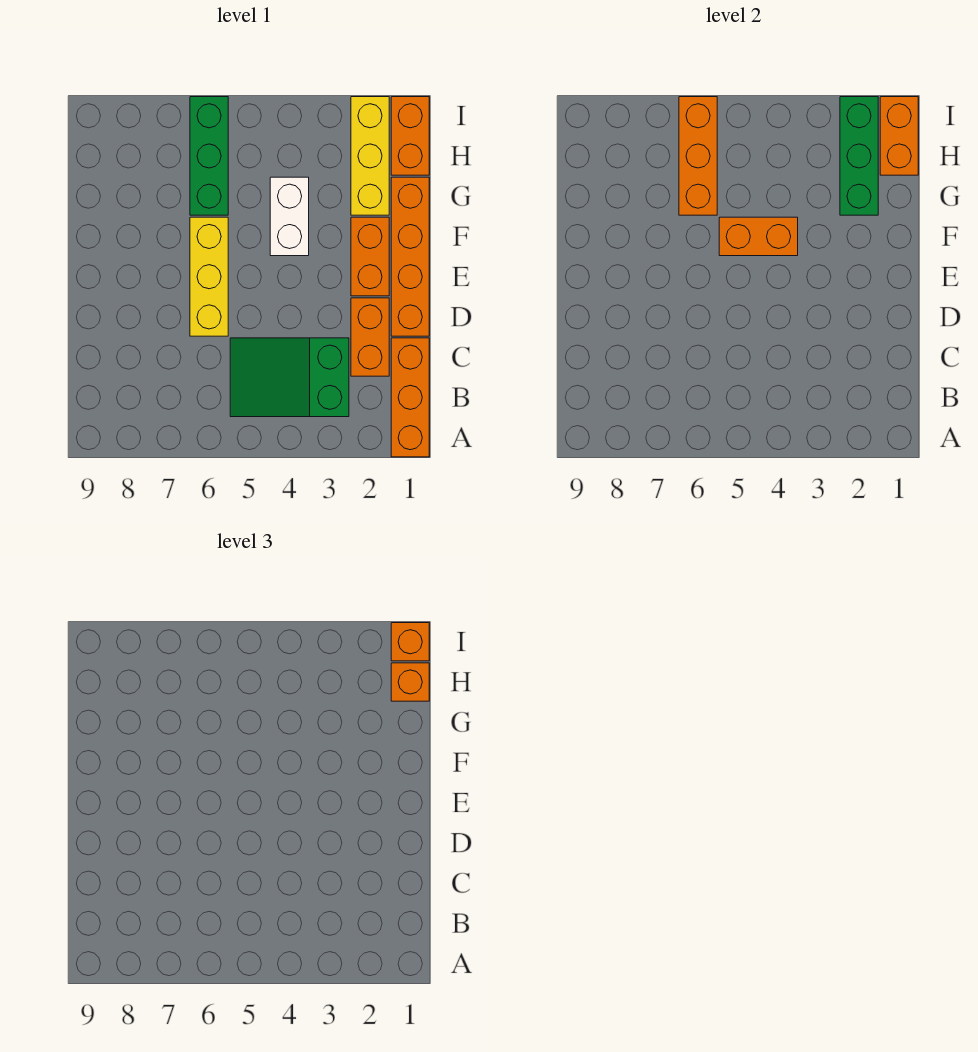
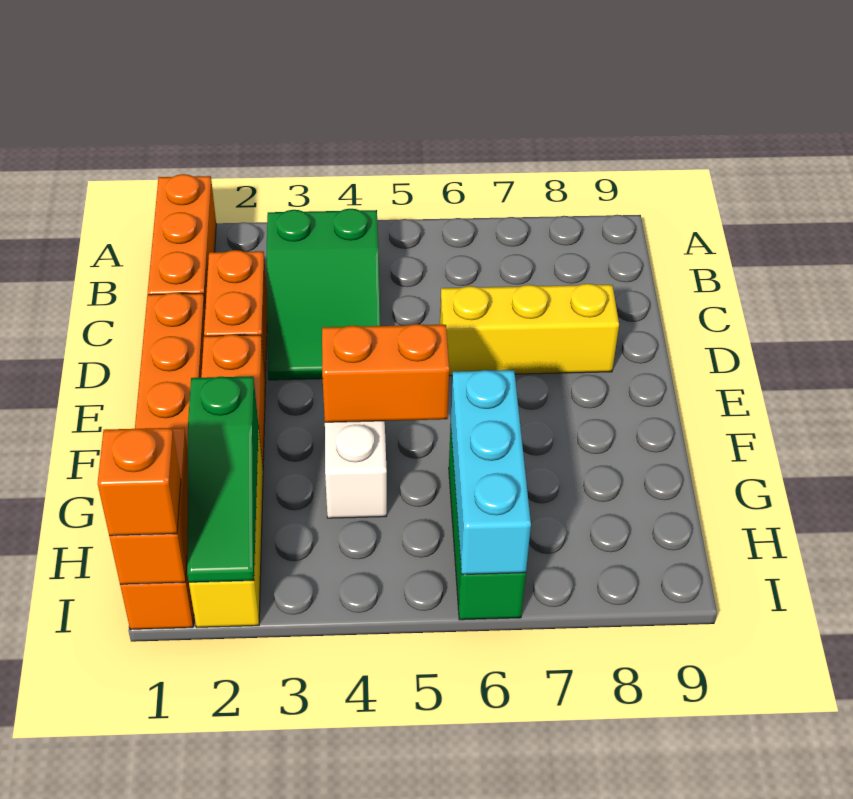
green slope B3:C5 level 1 top 3 -> green slope B3:D4 level 1 top B
yellow brick D6:F6 level 1 -> yellow brick D6:D8 level 1
green brick G2:I2 level 2 -> green slope G2:I2 level 2 top G
orange brick G6:I6 level 2 -> cyan brick G6:I6 level 2
orange brick H1 level 3 -> none

